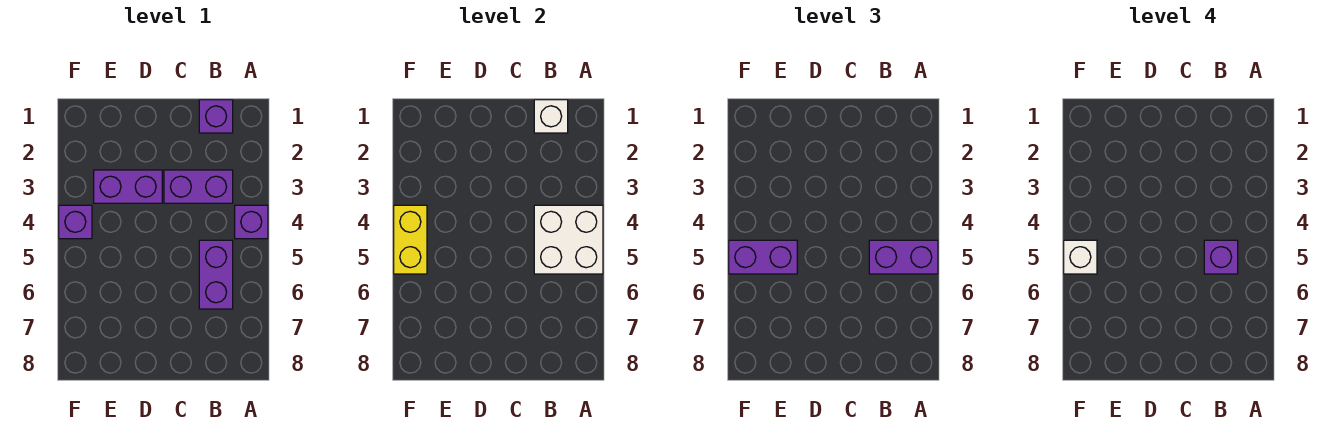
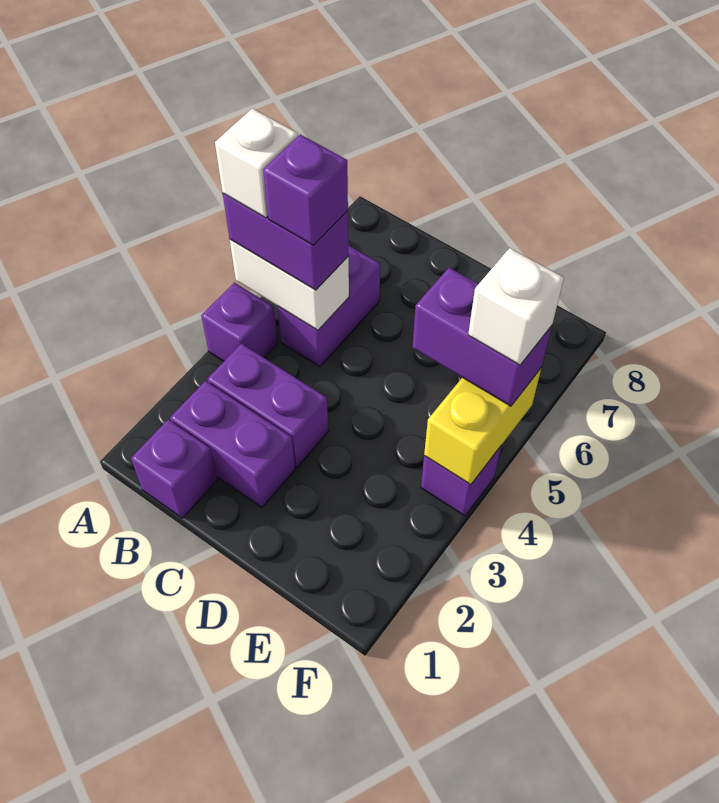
white brick A4:B5 level 2 -> white brick A5:B5 level 2
white brick B1 level 2 -> white brick A5 level 4
purple brick D3:E3 level 1 -> purple brick B2:C2 level 1

